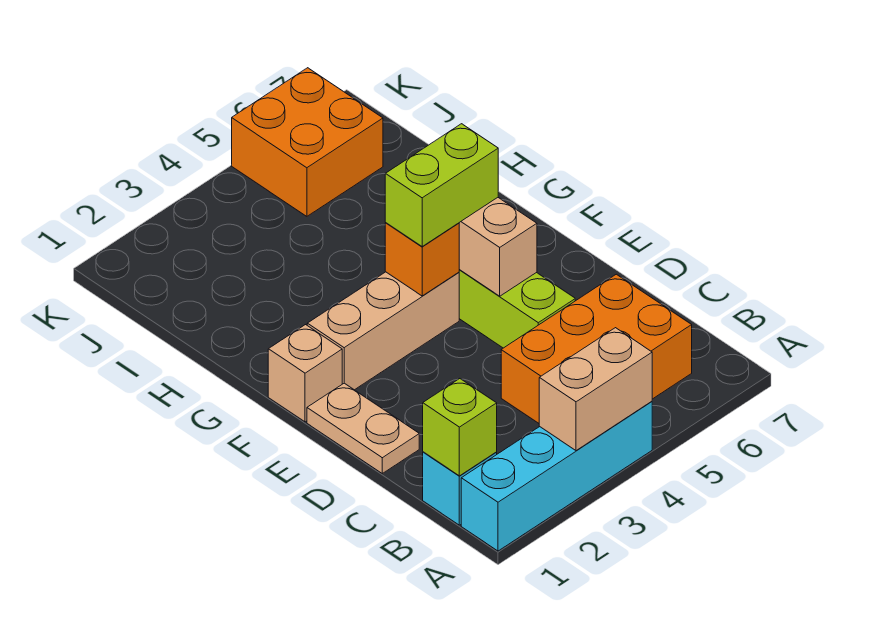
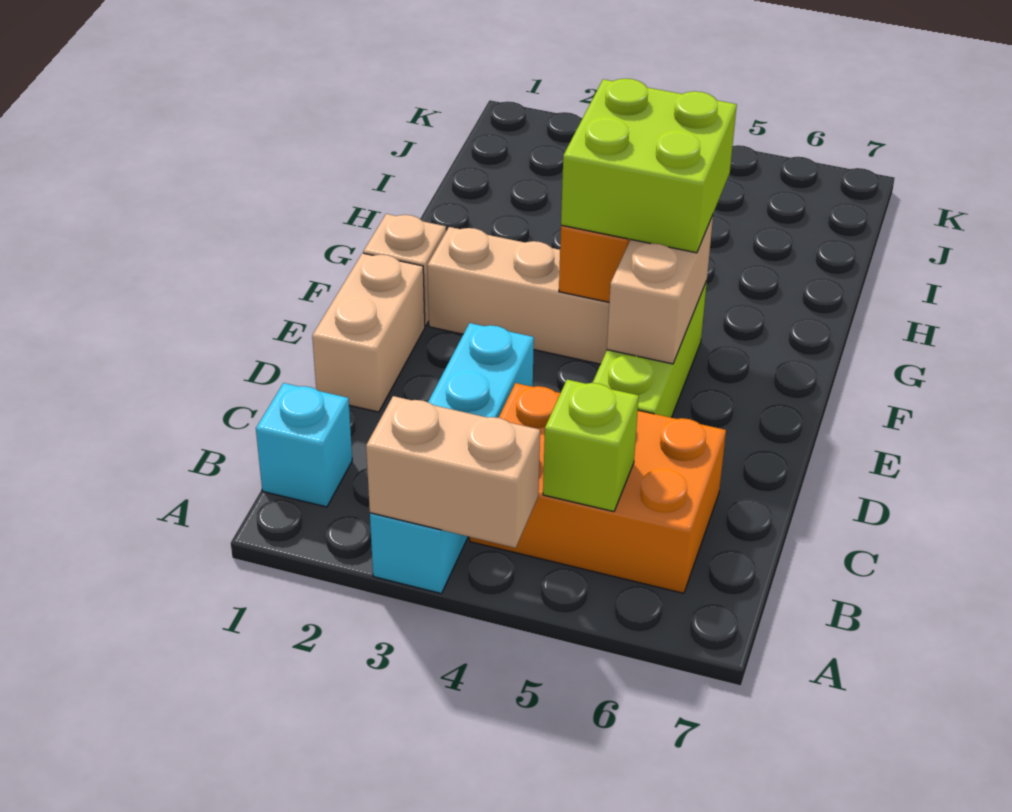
cyan brick A1:A4 level 1 -> cyan brick A3:D3 level 1
lime brick B1 level 2 -> lime brick B5 level 2
tan plate D1:E1 level 1 -> tan brick D1:E1 level 1
lime brick F4:F5 level 3 -> lime brick F4:G5 level 3
orange brick J5:K6 level 1 -> none

